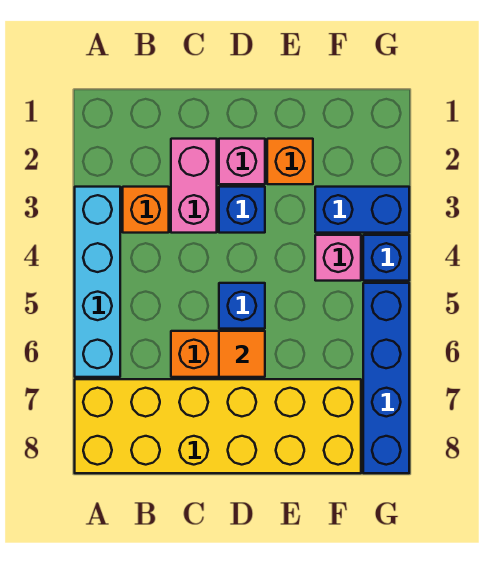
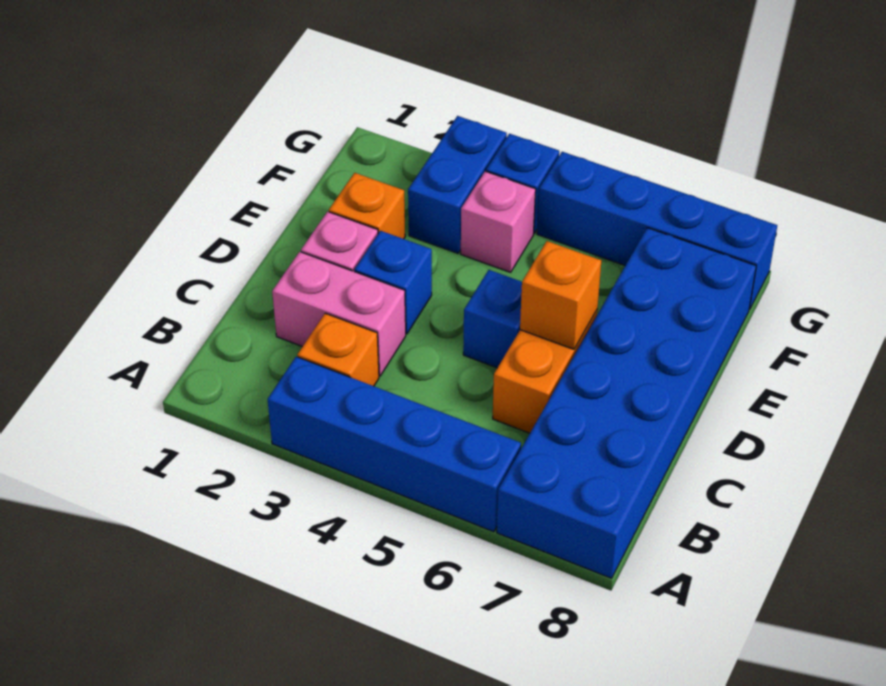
cyan brick A3:A6 level 1 -> blue brick A3:A6 level 1
yellow brick A7:F8 level 1 -> blue brick A7:F8 level 1
orange tile D6 level 2 -> orange brick D6 level 2

